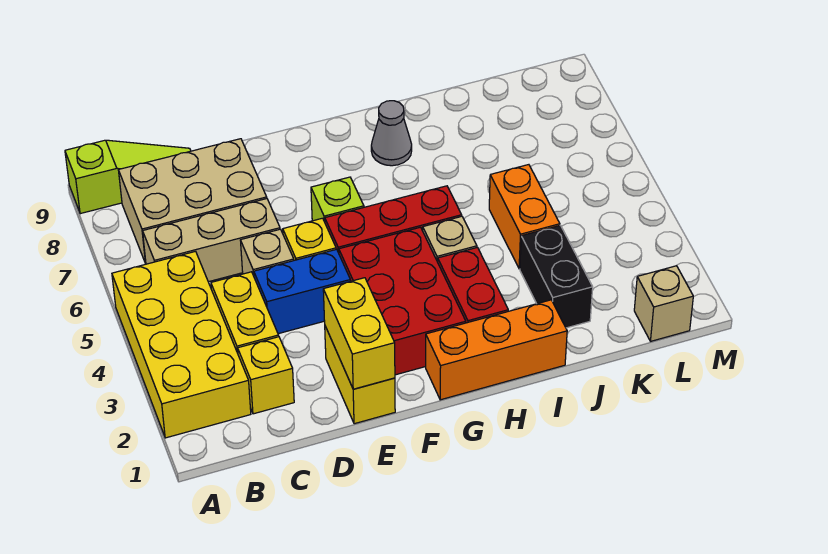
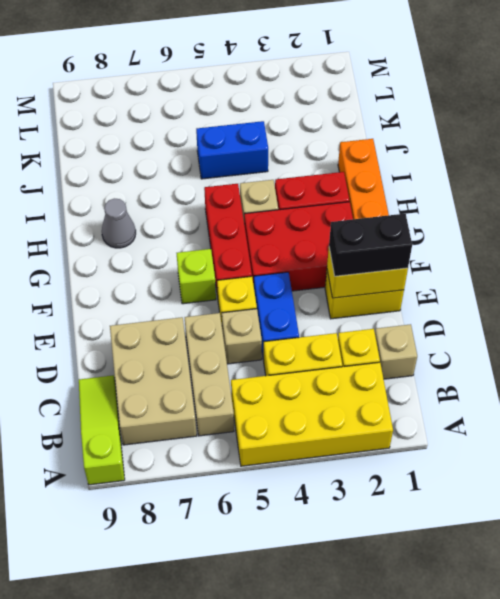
black brick J2:J3 level 1 -> black brick E1:E2 level 3
orange brick J4:J5 level 1 -> blue brick J4:J5 level 1
tan brick L1 level 1 -> tan brick C1 level 1

